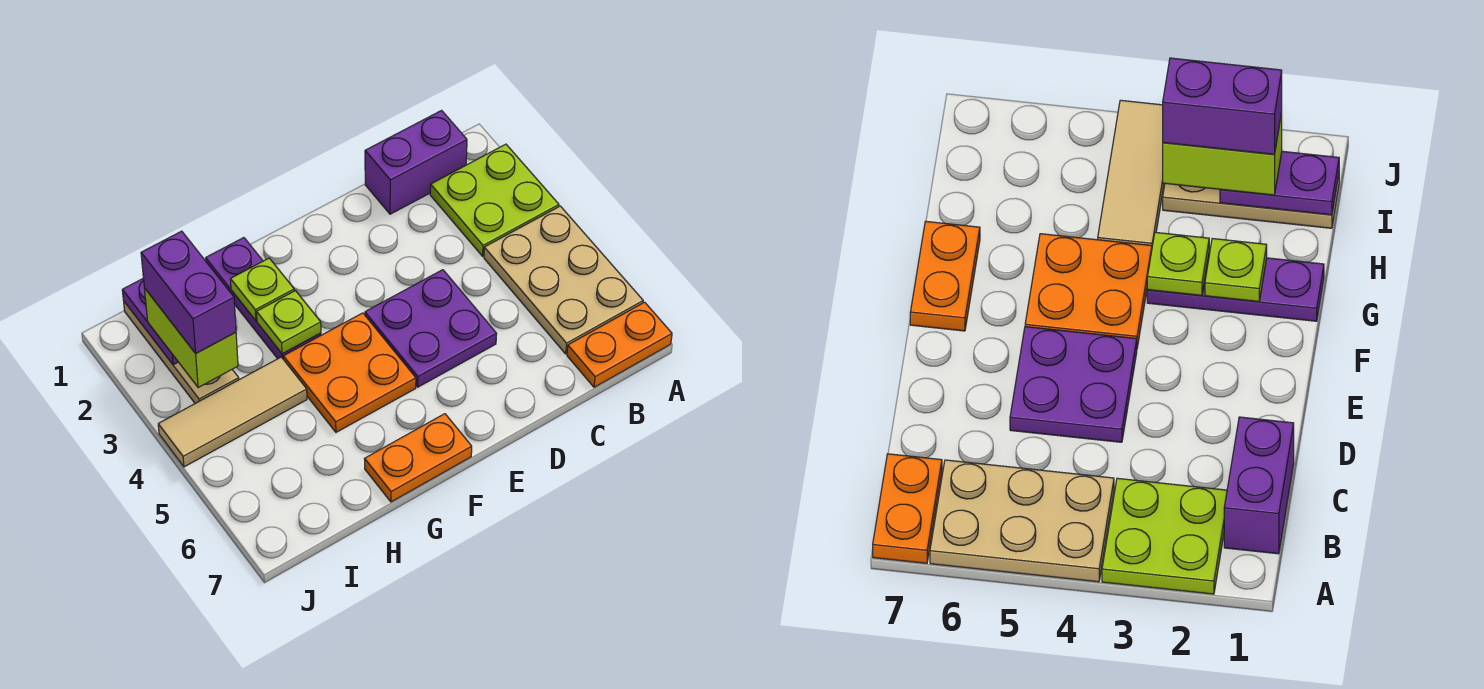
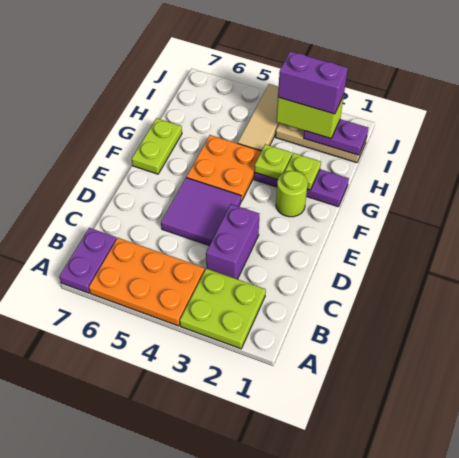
tan plate A4:B6 level 1 -> orange plate A4:B6 level 1
orange plate A7:B7 level 1 -> purple plate A7:B7 level 1
purple brick B1:C1 level 1 -> purple brick C3:D3 level 1
purple plate D4:E5 level 1 -> purple tile D4:E5 level 1
none -> lime round brick F2 level 1
orange plate F7:G7 level 1 -> lime plate F7:G7 level 1

